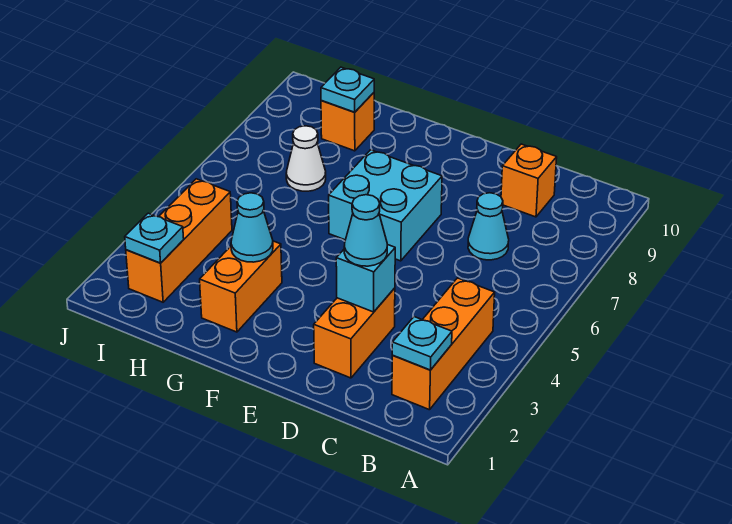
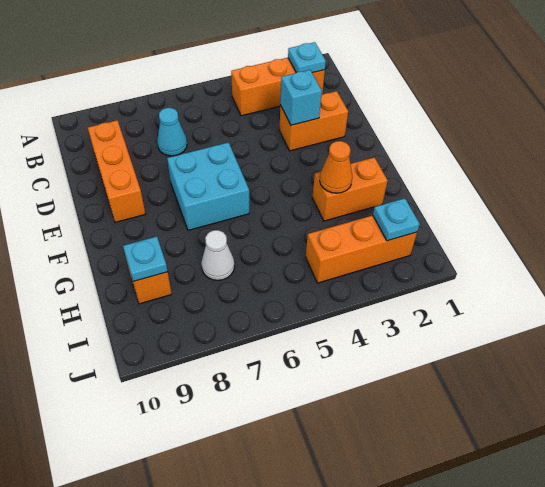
orange brick C9 level 1 -> orange brick C9:E9 level 1
cyan cone D3 level 3 -> none
cyan cone G3 level 2 -> orange cone G3 level 2

